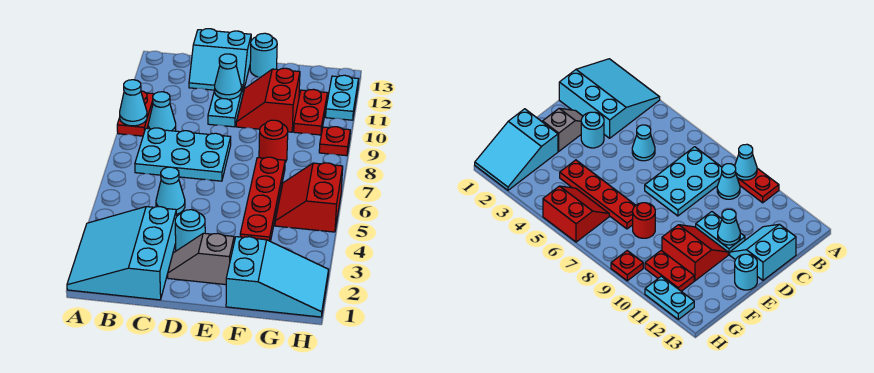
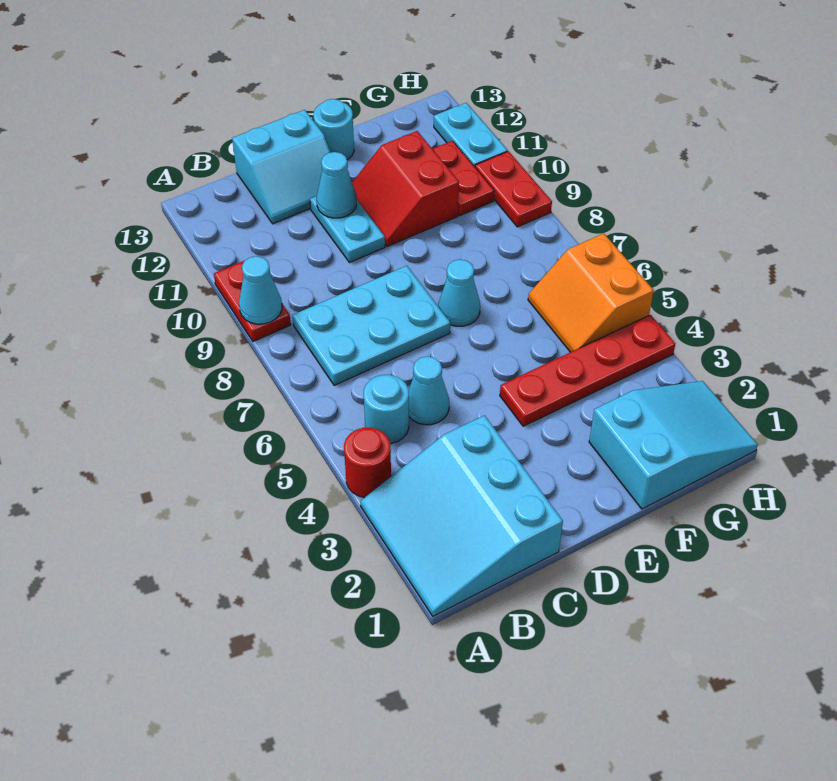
cyan cone B9 level 1 -> cyan cone E7 level 1
grey slope D2:E2 level 1 top E -> none
cyan round brick D3 level 1 -> cyan round brick B5 level 1
red plate F4:F7 level 1 -> red plate E4:H4 level 1
red round brick F8 level 1 -> red round brick A4 level 1
red slope G5:H6 level 1 top H -> orange slope G5:H6 level 1 top H
red plate H9 level 1 -> red plate H9:H10 level 1

